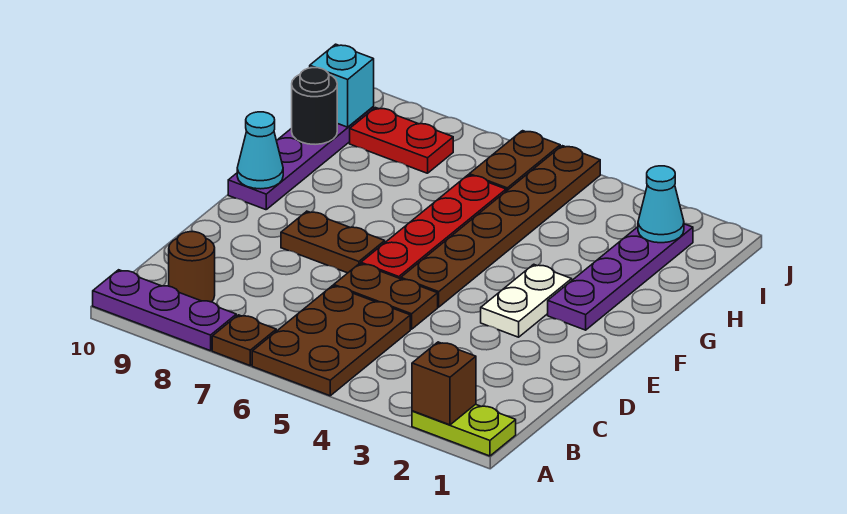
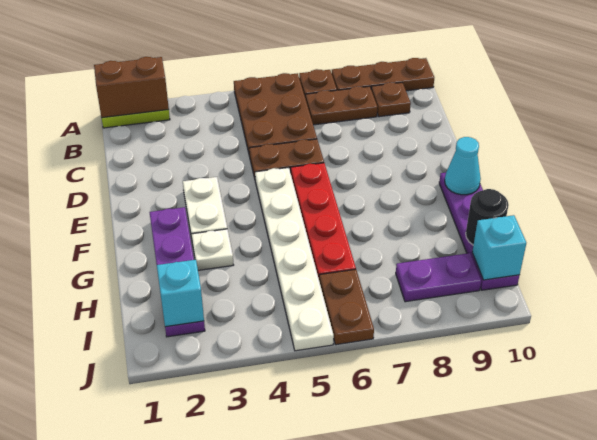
brown brick A2 level 2 -> brown brick A1:A2 level 2
purple plate A8:A10 level 1 -> brown plate A8:A10 level 1
brown round brick B9 level 1 -> brown plate B9 level 1
brown plate E5:J5 level 1 -> white plate E5:J5 level 1
brown plate E7:E8 level 1 -> brown plate B7:B8 level 1
none -> white plate G3 level 1
cyan cone I2 level 2 -> cyan brick I2 level 2
red plate I8:I9 level 1 -> purple plate I8:I9 level 1

